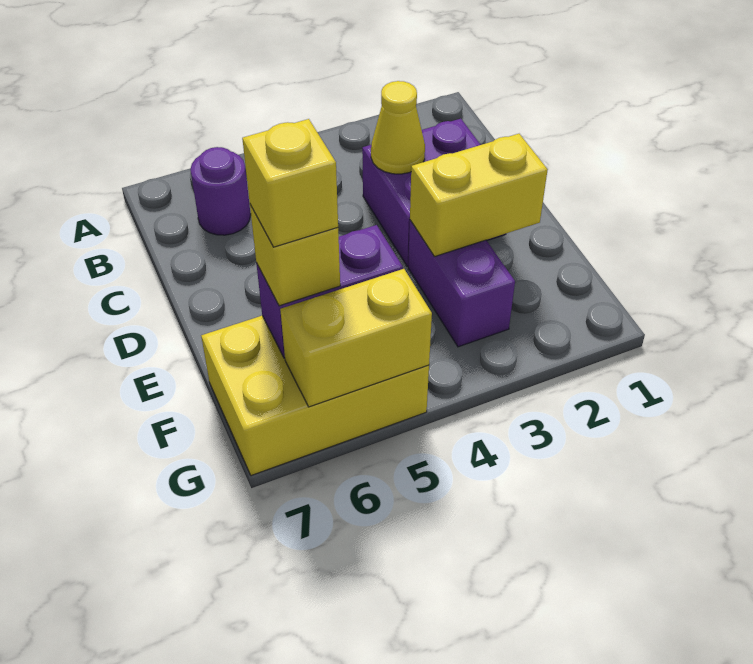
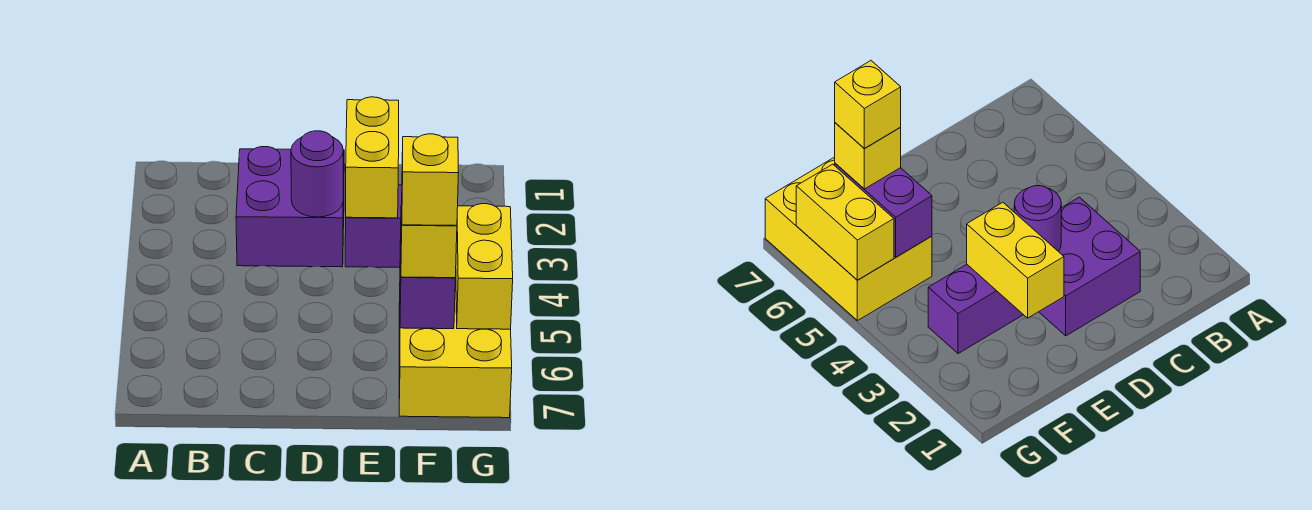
purple round brick B6 level 1 -> purple round brick D3 level 2
yellow cone C3 level 2 -> none

